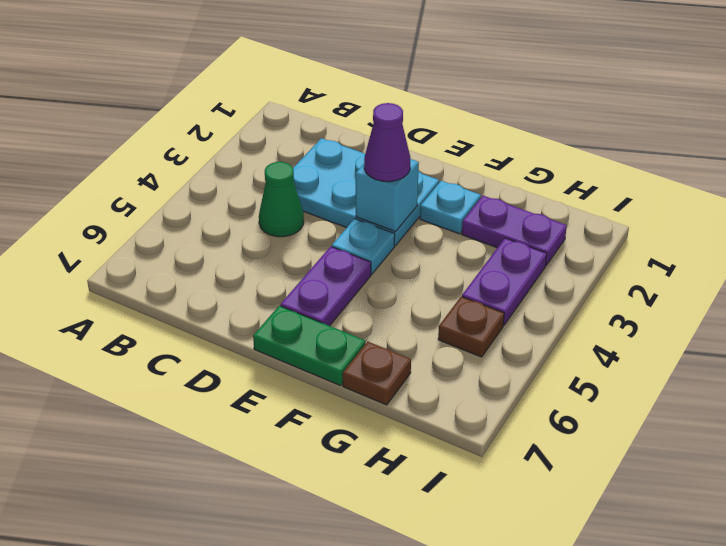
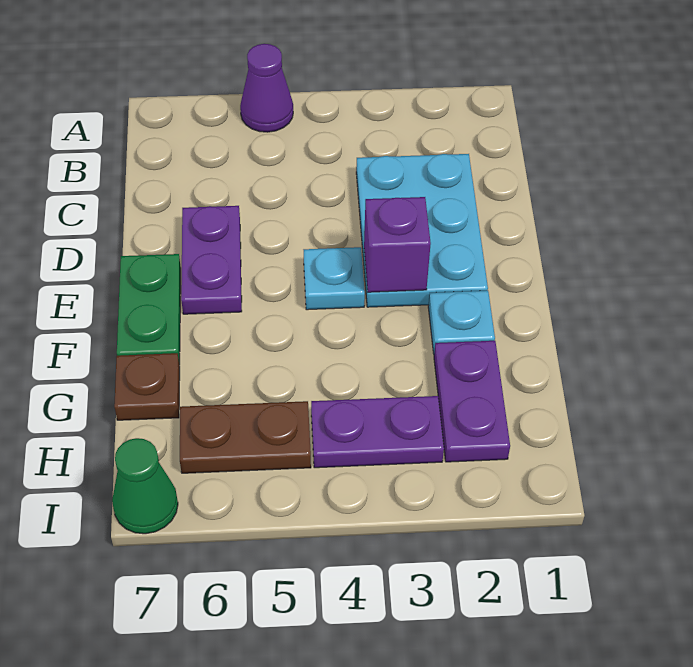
green cone C4 level 1 -> green cone I7 level 1
cyan brick E3 level 2 -> purple brick E3 level 2
purple cone E3 level 3 -> purple cone A5 level 1
purple plate E5:E6 level 1 -> purple plate D6:E6 level 1
brown plate H5 level 1 -> brown plate H5:H6 level 1

